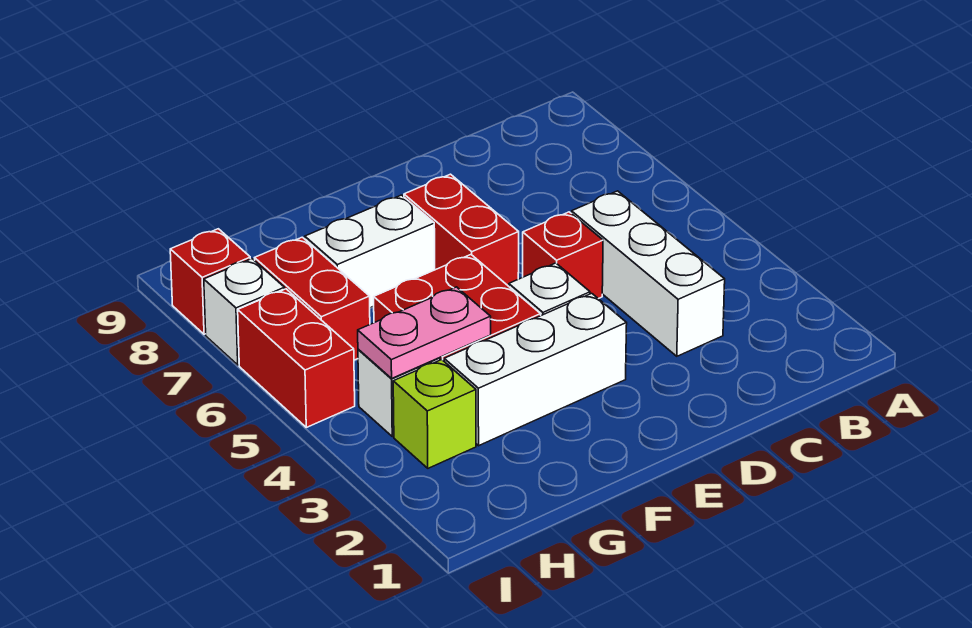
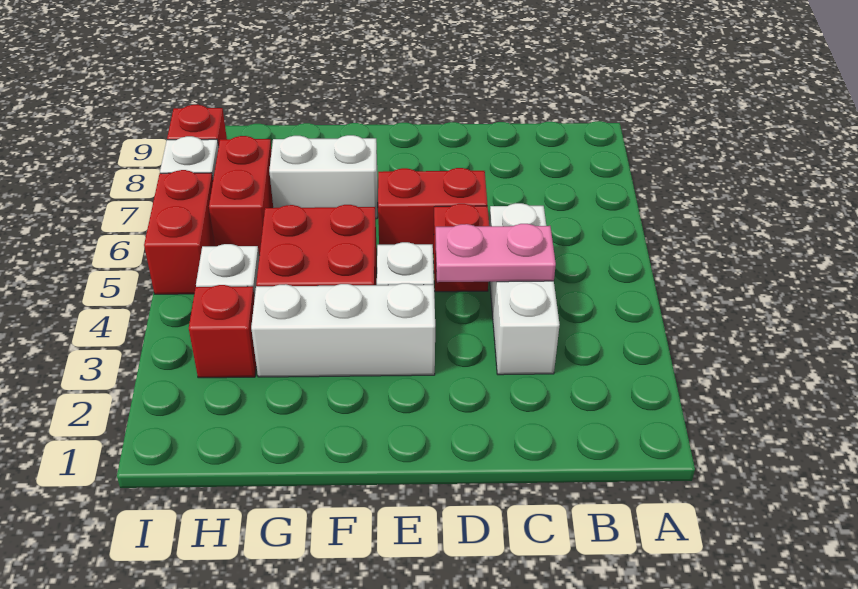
red brick E6:E7 level 1 -> red brick D6:E6 level 1
pink plate G4:H4 level 2 -> pink plate C4:D4 level 2
lime brick H3 level 1 -> red brick H3 level 1

